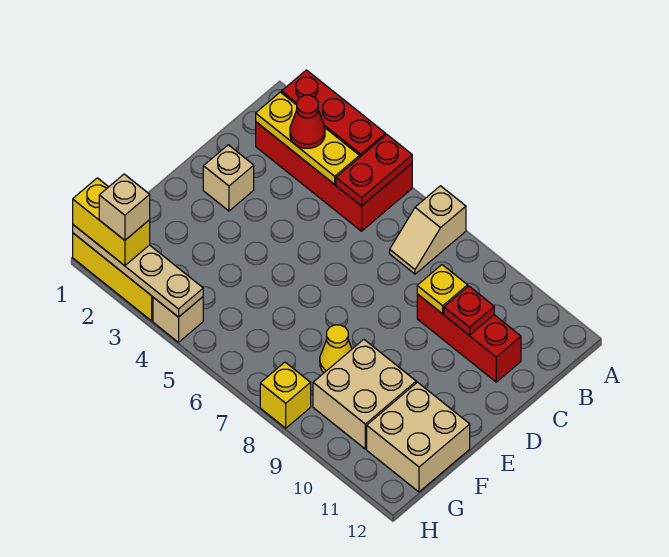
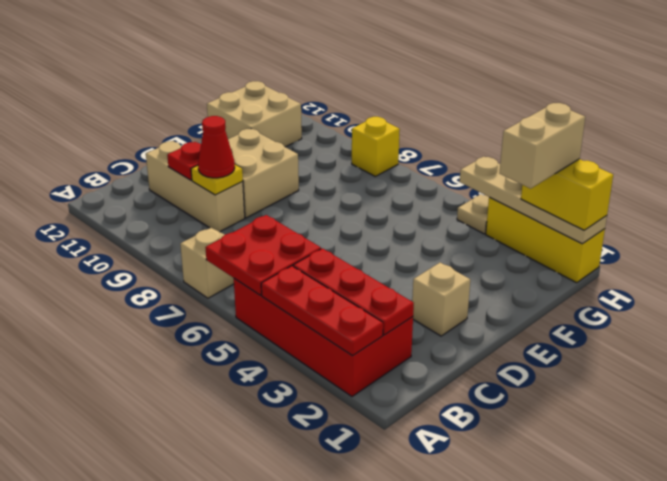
red plate A5:B5 level 2 -> red plate A5:B6 level 2
yellow plate B2:B4 level 2 -> red plate B2:B4 level 2
red cone B3 level 3 -> red cone C9 level 3
red brick C9:C11 level 1 -> tan brick C9:C11 level 1
yellow cone F8 level 1 -> none
tan brick F9:G10 level 1 -> tan brick D9:E10 level 1
tan brick H2 level 4 -> tan brick G2:H2 level 4
tan brick H4 level 1 -> tan plate H4 level 1

